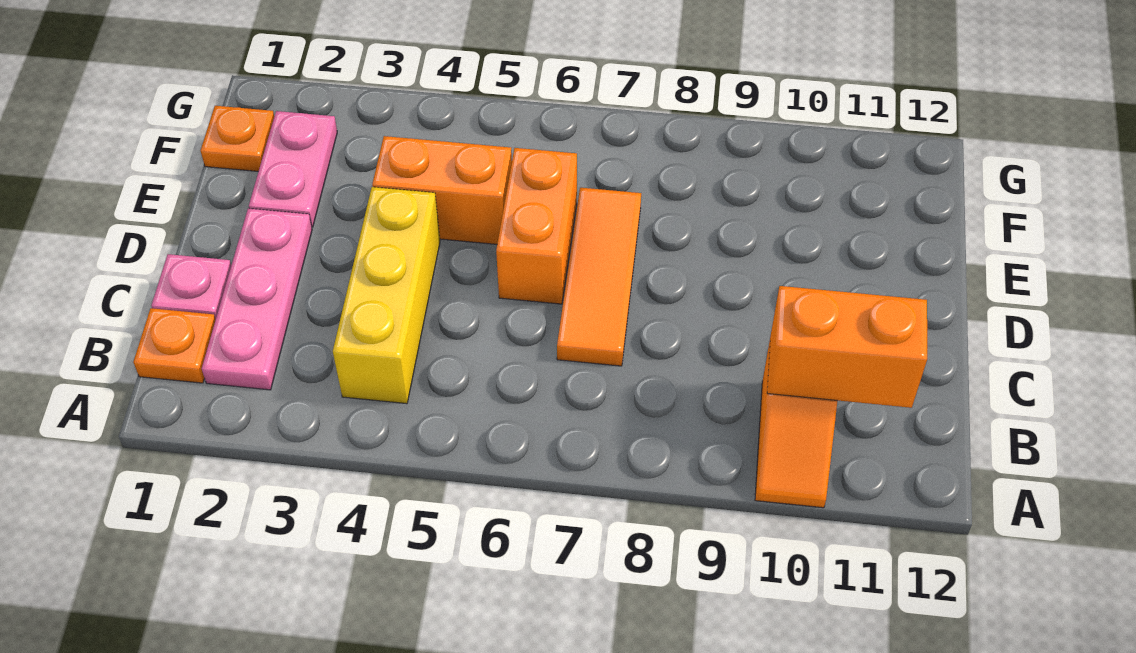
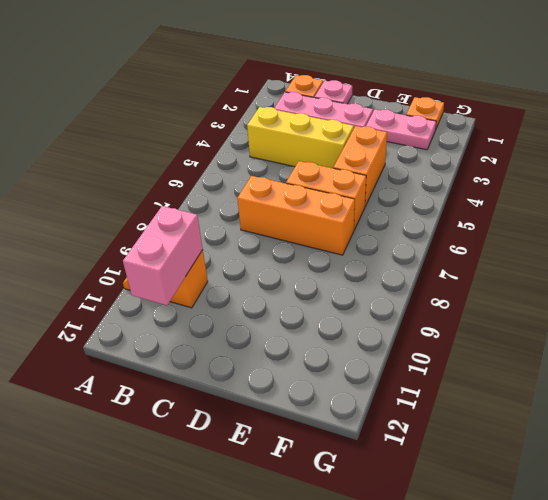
orange brick B10:B11 level 2 -> pink brick B10:B11 level 2
orange tile C7:E7 level 1 -> orange brick C7:E7 level 1

